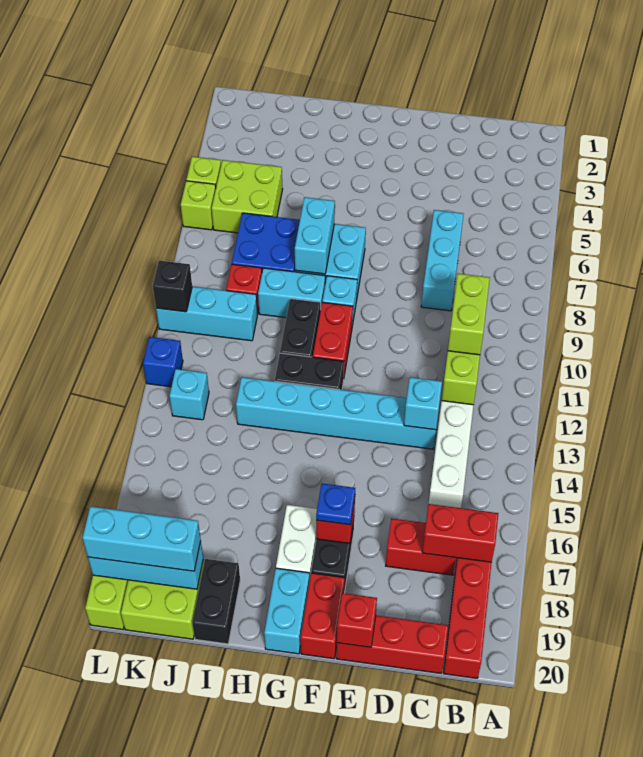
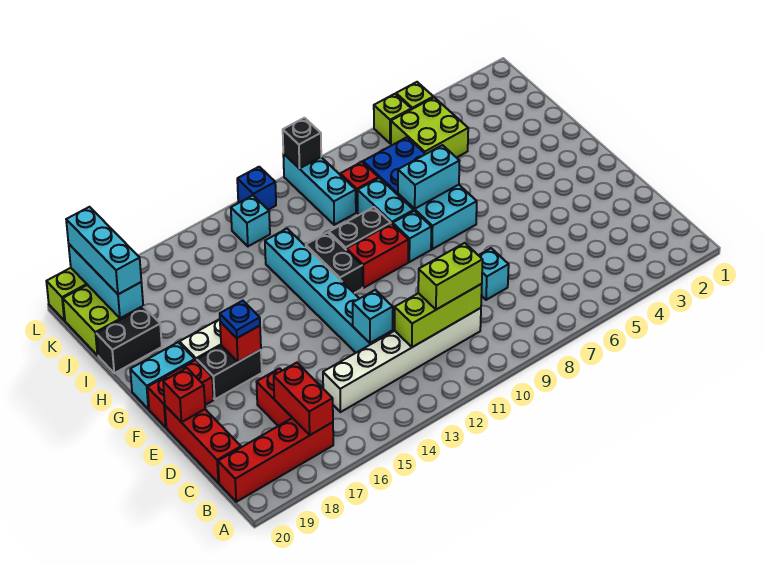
cyan brick D6:D8 level 1 -> cyan brick D8 level 1

